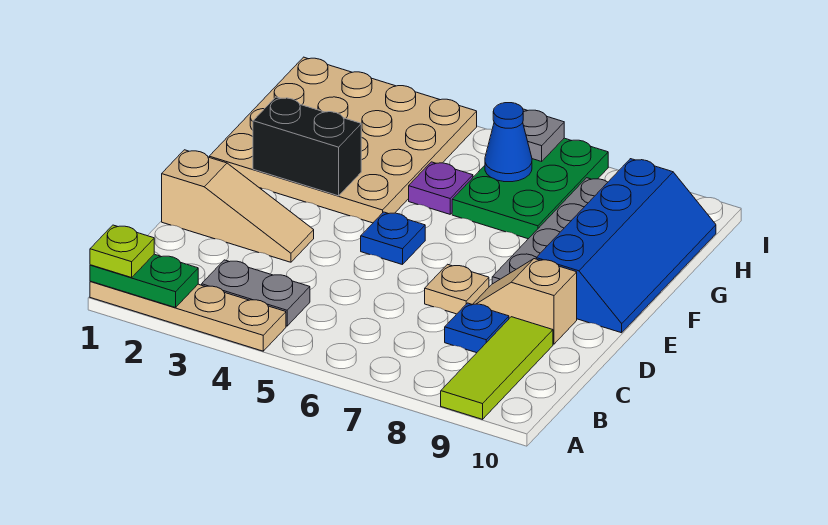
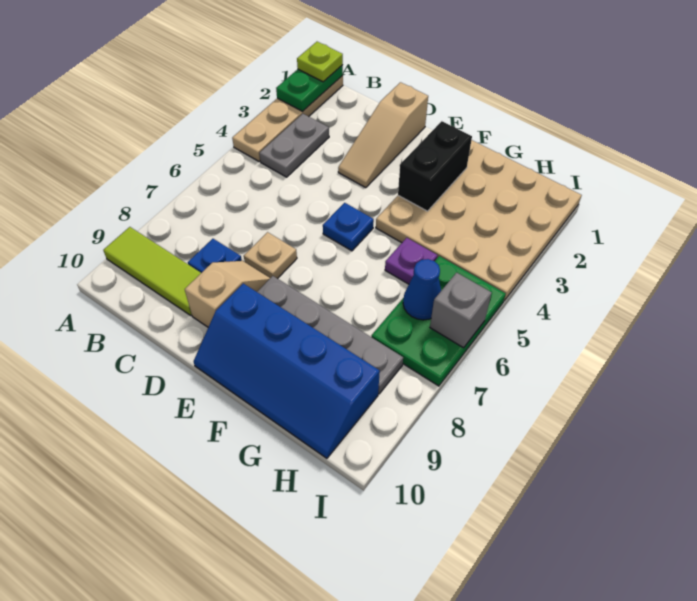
green plate G6:I7 level 1 -> green plate H5:I7 level 1
grey plate I6 level 2 -> grey brick I6 level 2

